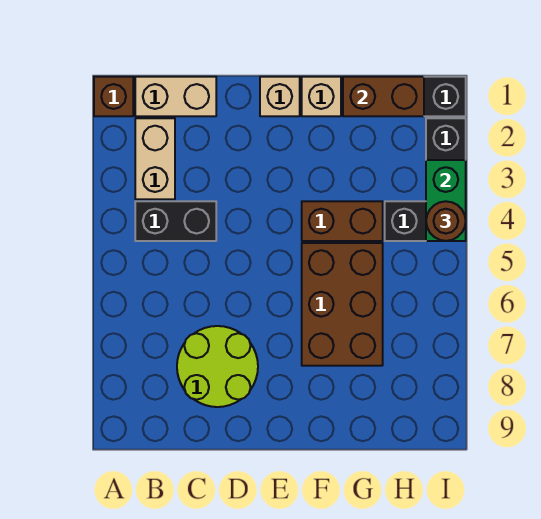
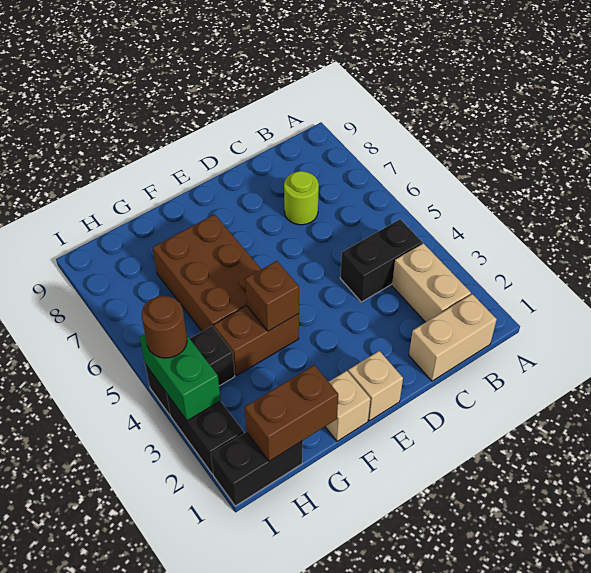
brown brick A1 level 1 -> brown brick F4 level 2
lime round brick C7:D8 level 1 -> lime round brick C7 level 1

